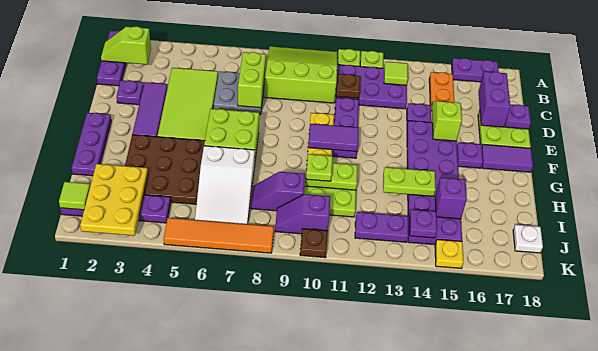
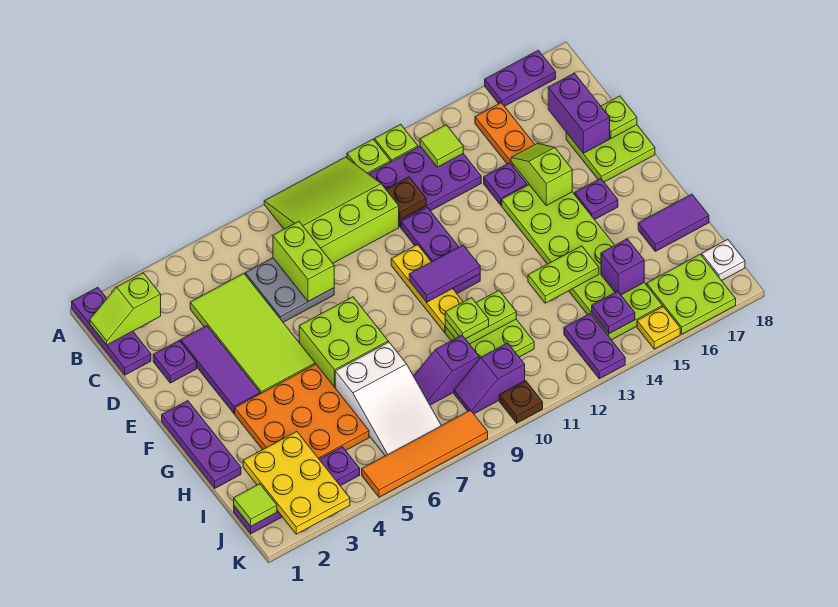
purple plate D18 level 2 -> lime plate D18 level 2
purple plate E14:J15 level 1 -> lime plate E14:J15 level 1
purple tile F17:F18 level 1 -> purple tile H17:H18 level 1
brown plate G3:I5 level 1 -> orange plate G3:I5 level 1
purple plate J12:J13 level 1 -> purple plate J13:K13 level 1
none -> lime plate J16:K17 level 1

